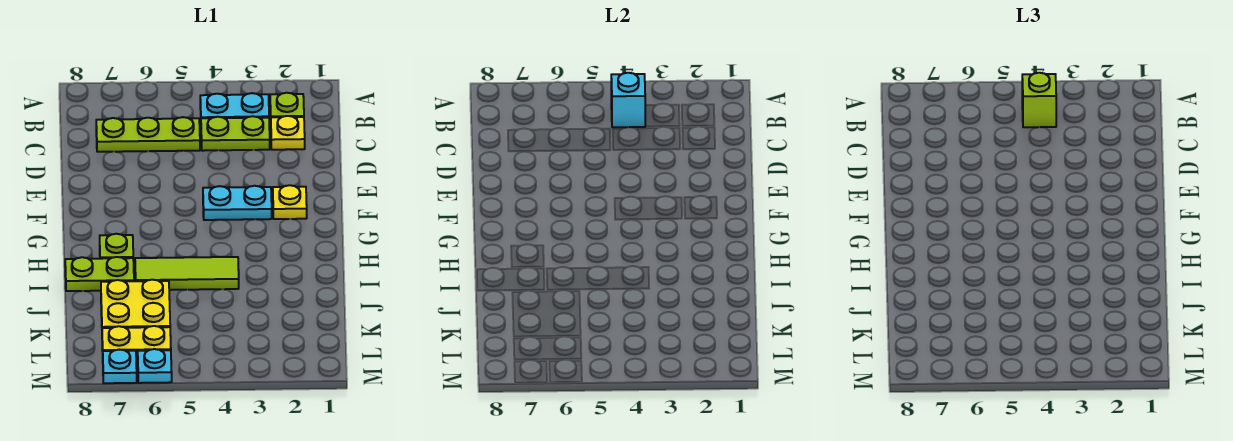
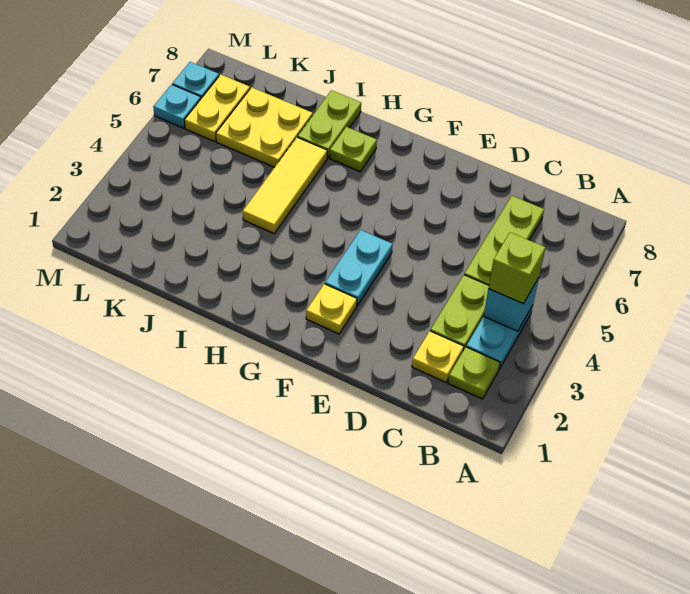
lime tile I4:I6 level 1 -> yellow tile I4:I6 level 1

